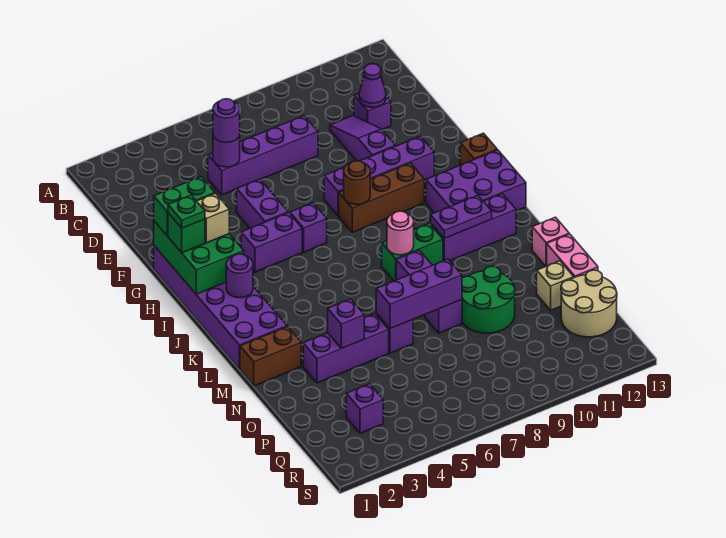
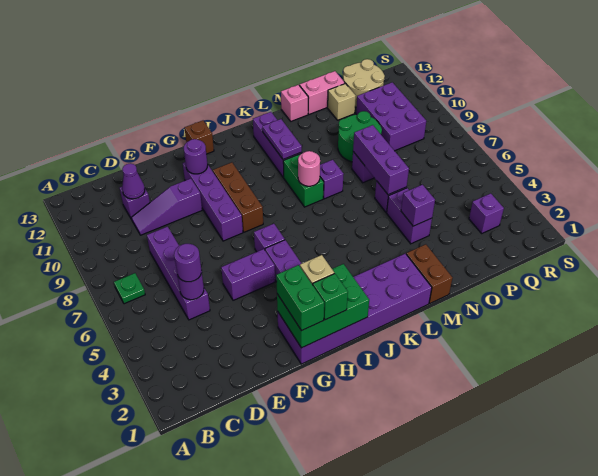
green plate H1 level 4 -> green plate B7 level 1
brown round brick H8 level 2 -> none
purple brick I11:J13 level 1 -> purple brick P9:Q11 level 1
purple round brick J2 level 2 -> purple round brick G11 level 2
purple brick N3:N5 level 1 -> purple brick N4:N5 level 1

